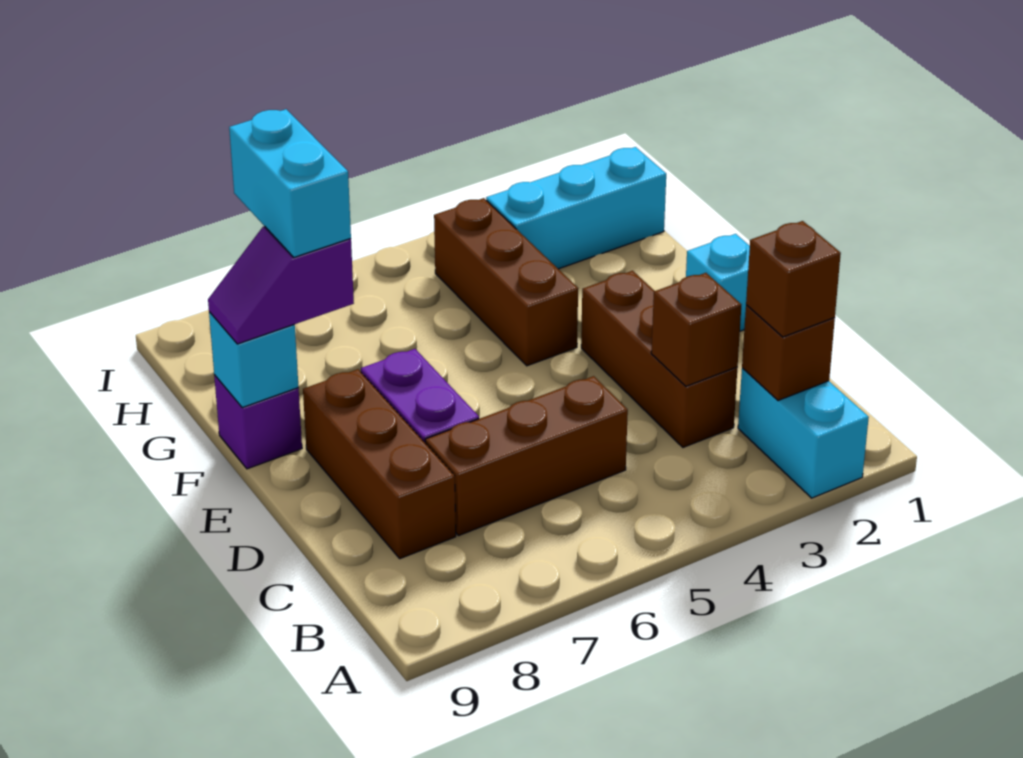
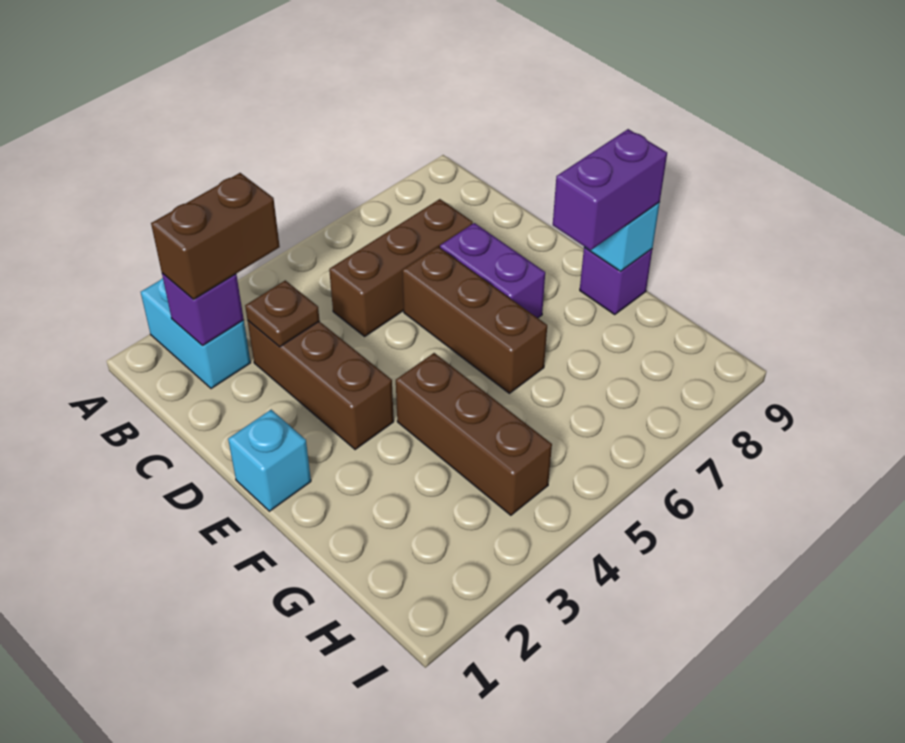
brown brick B2 level 2 -> purple brick B2 level 2
brown brick B2 level 3 -> brown brick B2:B3 level 3
brown brick C3 level 2 -> brown plate C3 level 2
brown brick C8:E8 level 1 -> brown brick D6:F6 level 1
purple slope F8:F9 level 3 top 8 -> purple brick F8:F9 level 3
cyan brick F8:G8 level 4 -> none
cyan brick H1:H3 level 1 -> none

